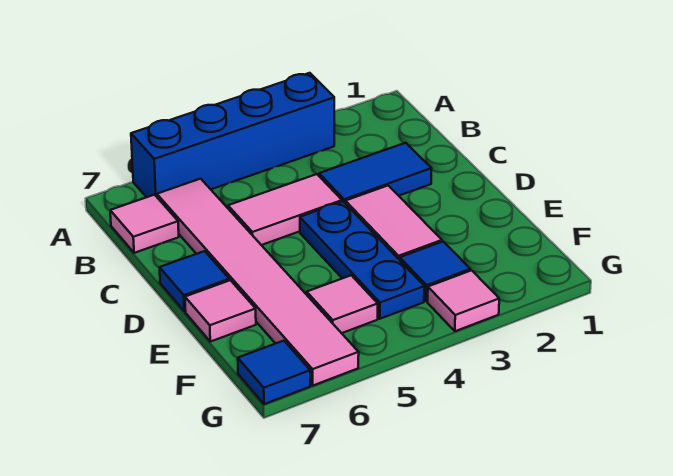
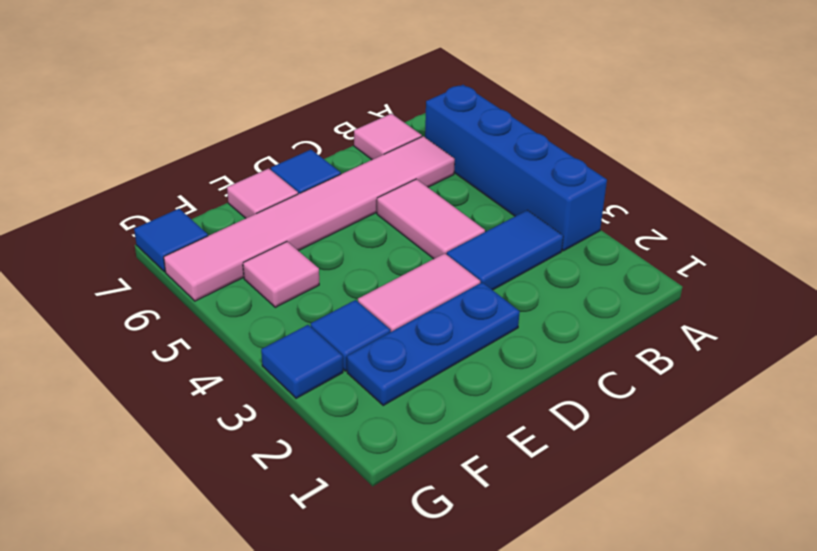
blue tile C2:C3 level 1 -> blue tile B3:C3 level 1
blue plate D4:F4 level 1 -> blue plate D2:F2 level 1
pink tile G3 level 1 -> blue tile G3 level 1

